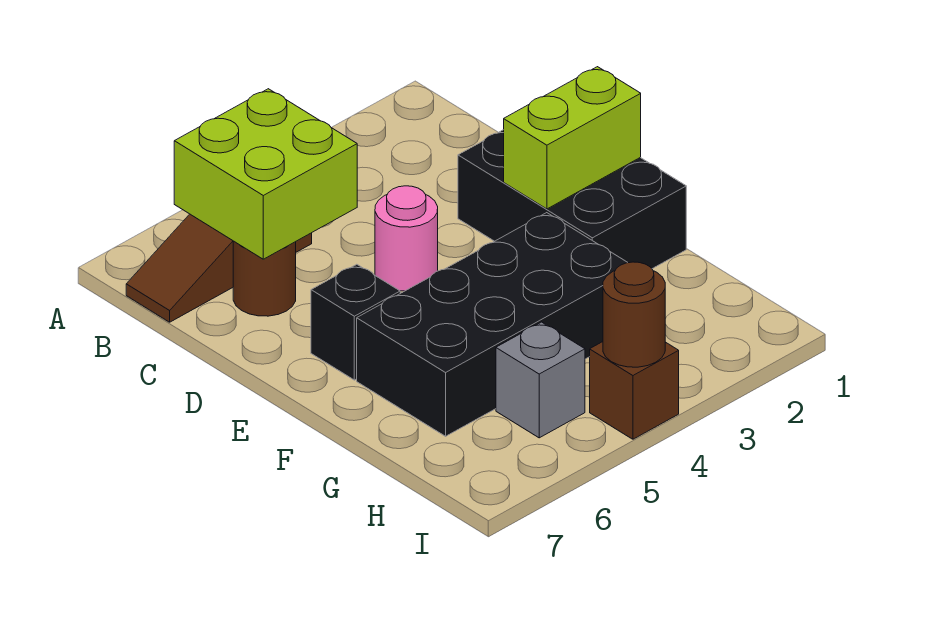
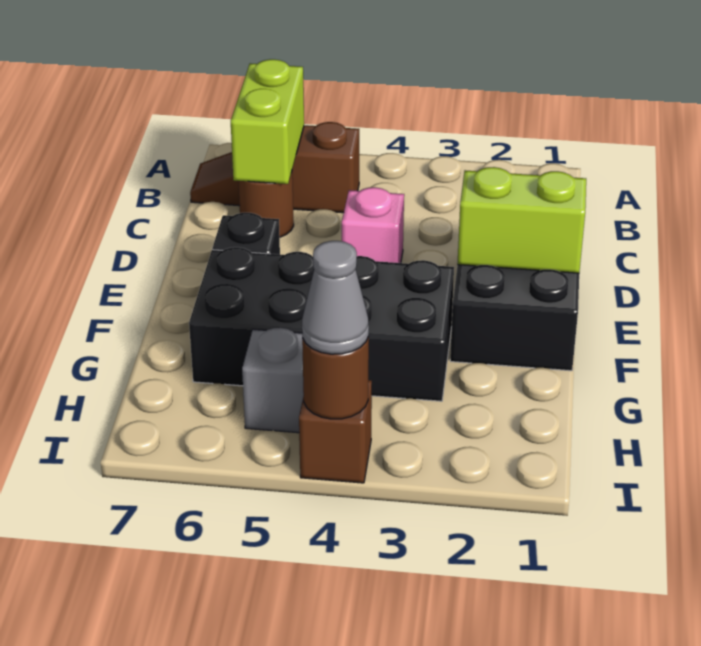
lime brick B5:C6 level 2 -> lime brick B6:C6 level 2
pink round brick D4 level 1 -> pink brick D4 level 1
none -> grey cone I4 level 3

